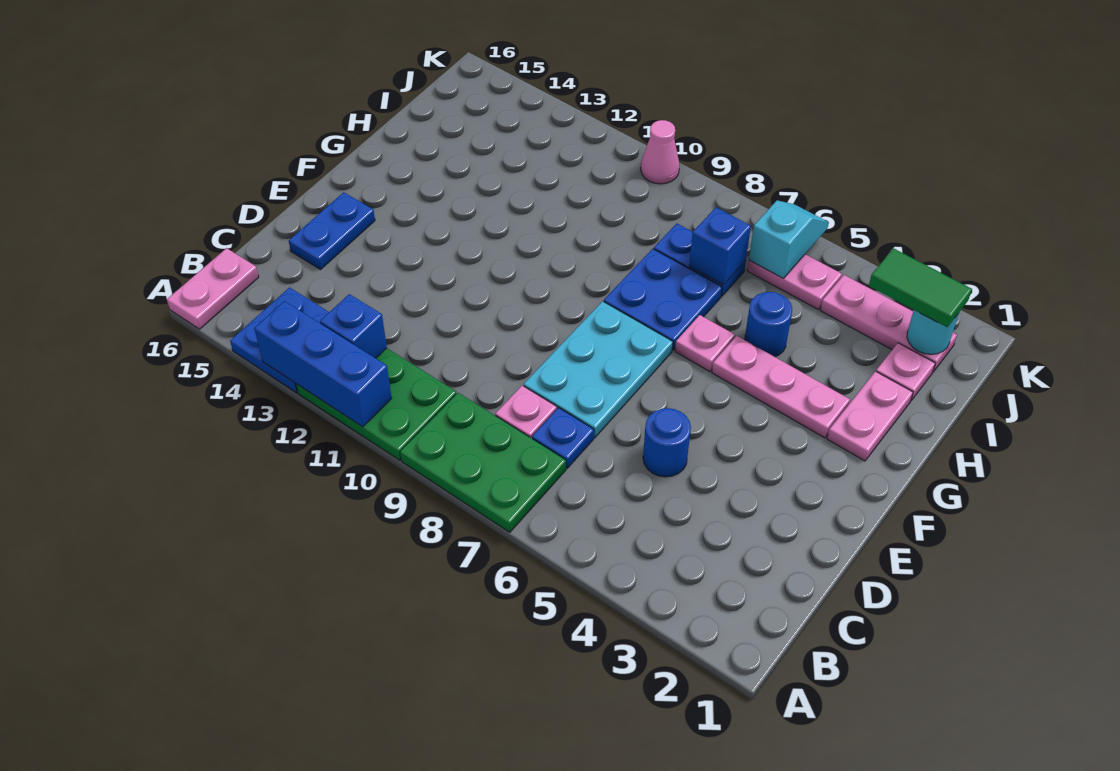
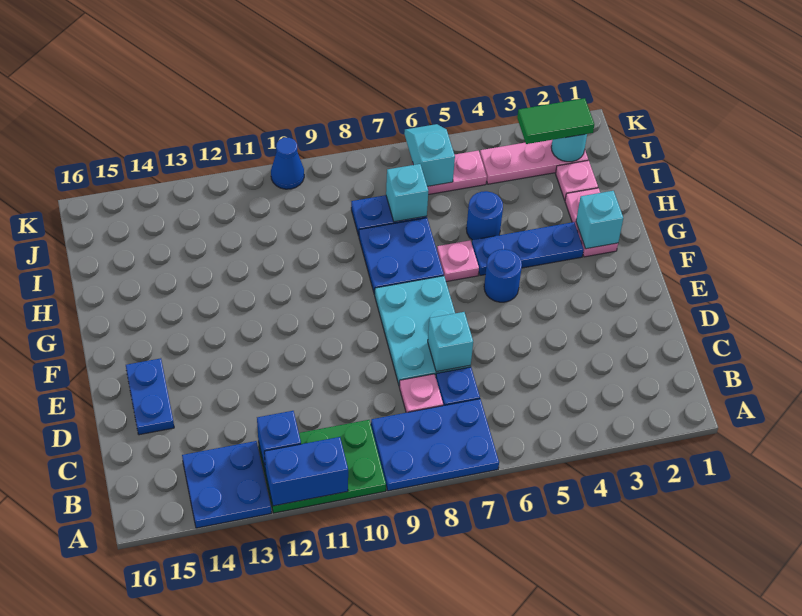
green plate A7:B9 level 1 -> blue plate A7:B9 level 1
blue brick A11:A13 level 2 -> blue brick A11:A12 level 2
pink plate A16:B16 level 1 -> none
blue round brick D5 level 1 -> blue round brick F5 level 1
none -> cyan brick D7 level 2
none -> cyan brick G2 level 2
pink plate G3:G5 level 1 -> blue plate G3:G5 level 1
blue brick I7 level 2 -> cyan brick I7 level 2
pink cone K10 level 1 -> blue cone K10 level 1

